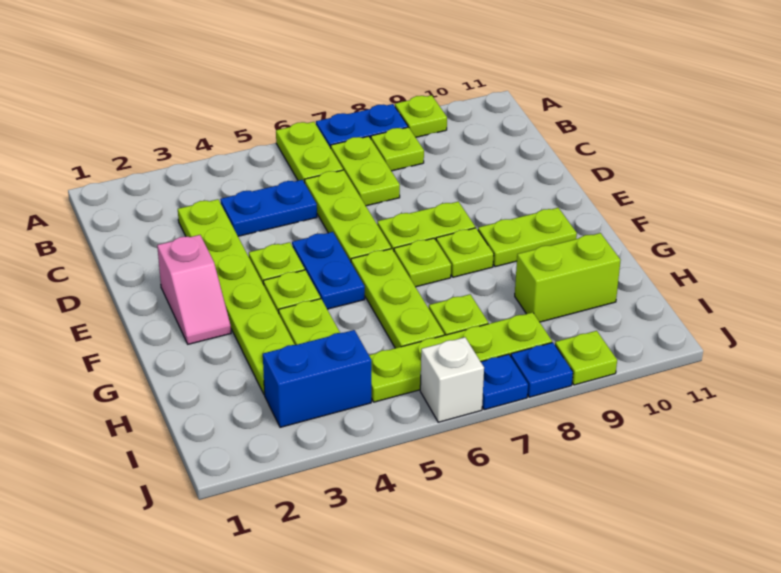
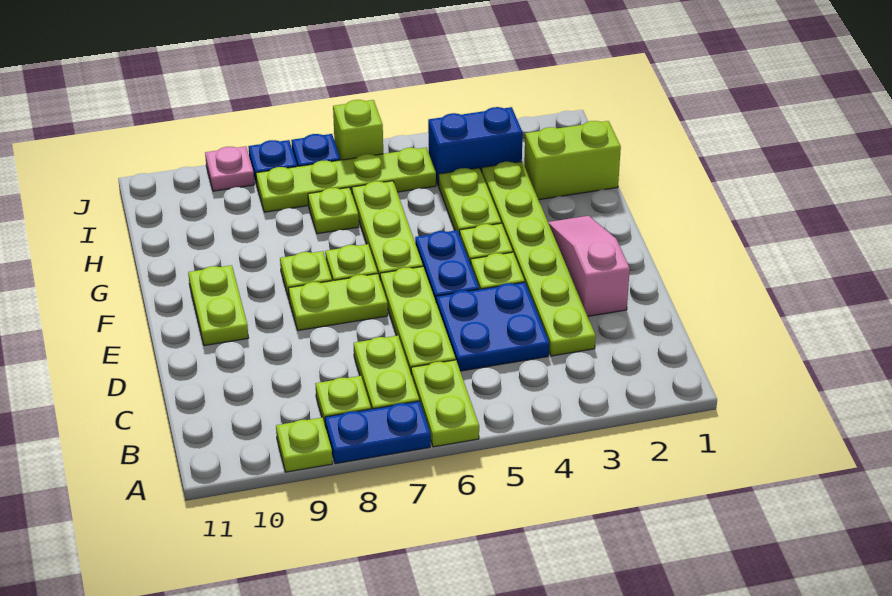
blue plate C4:C5 level 1 -> blue plate C4:D5 level 1
pink slope E2:F2 level 1 top E -> pink slope D2:F2 level 1 top D
lime plate F9:F10 level 1 -> lime plate E10:F10 level 1
lime brick H9:H10 level 1 -> lime brick H1:H2 level 1
white brick J6 level 1 -> lime brick J6 level 1
lime plate J9 level 1 -> pink plate J9 level 1

